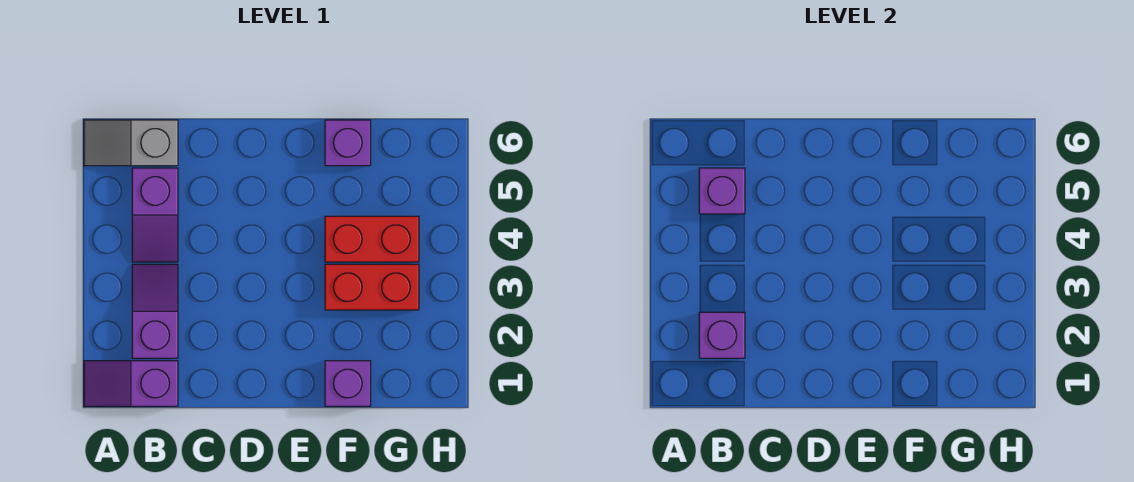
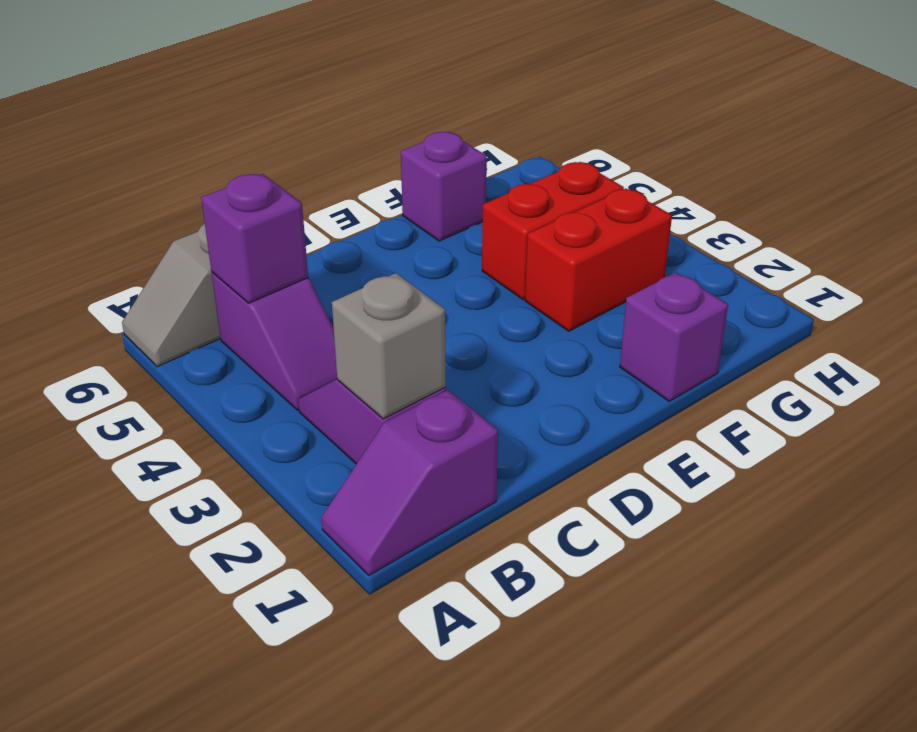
purple brick B2 level 2 -> grey brick B2 level 2

